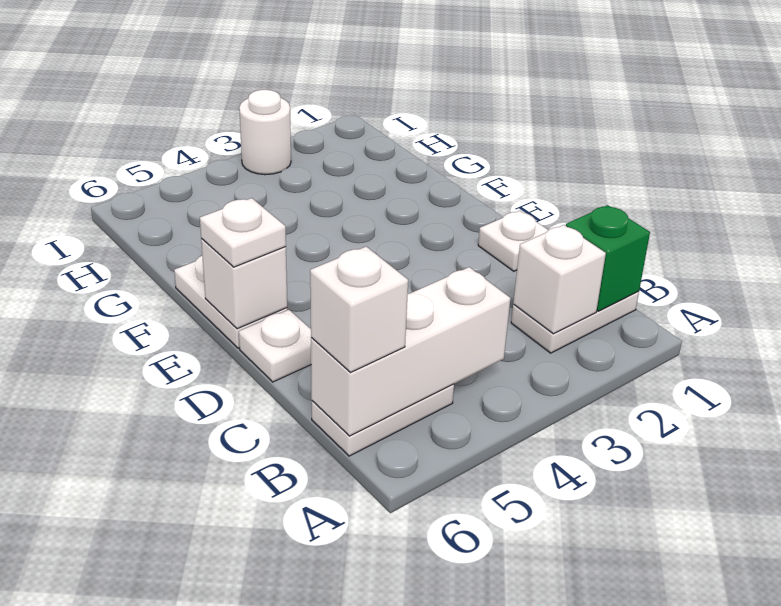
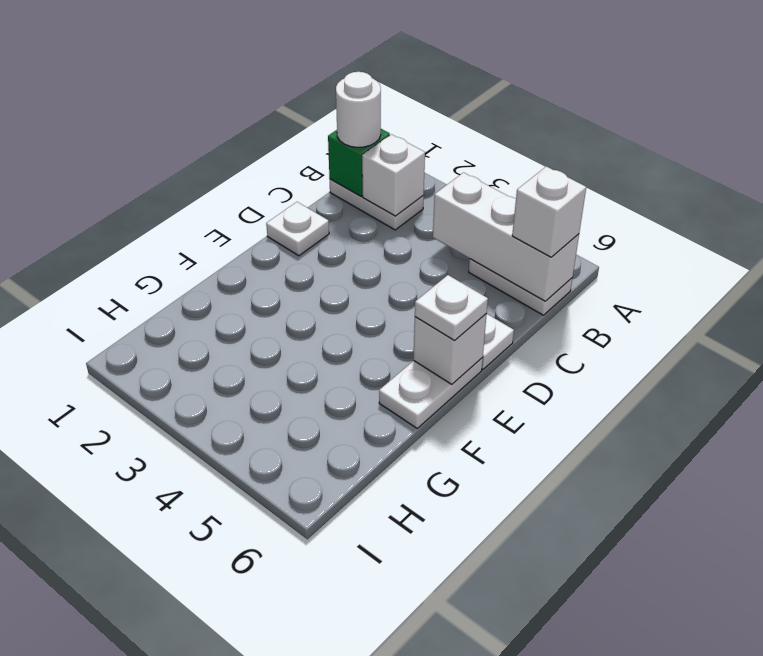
white round brick I3 level 1 -> white round brick B1 level 3

